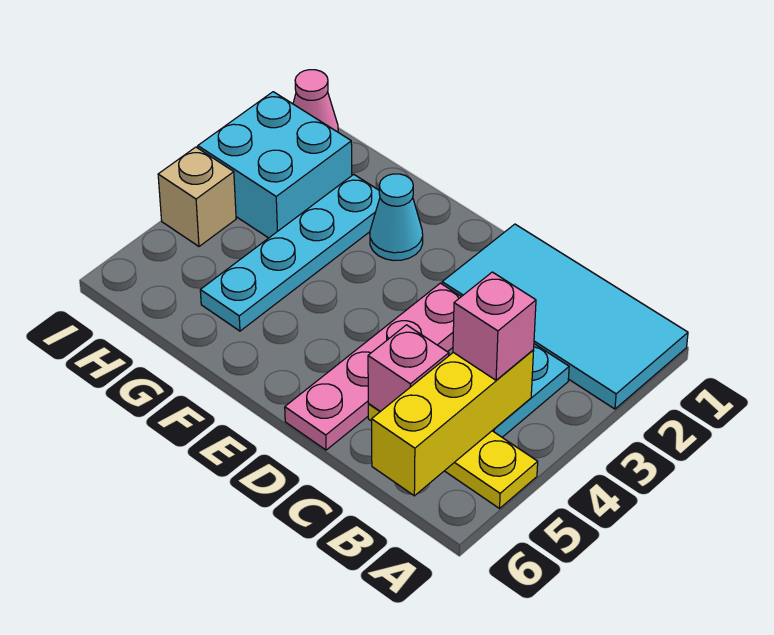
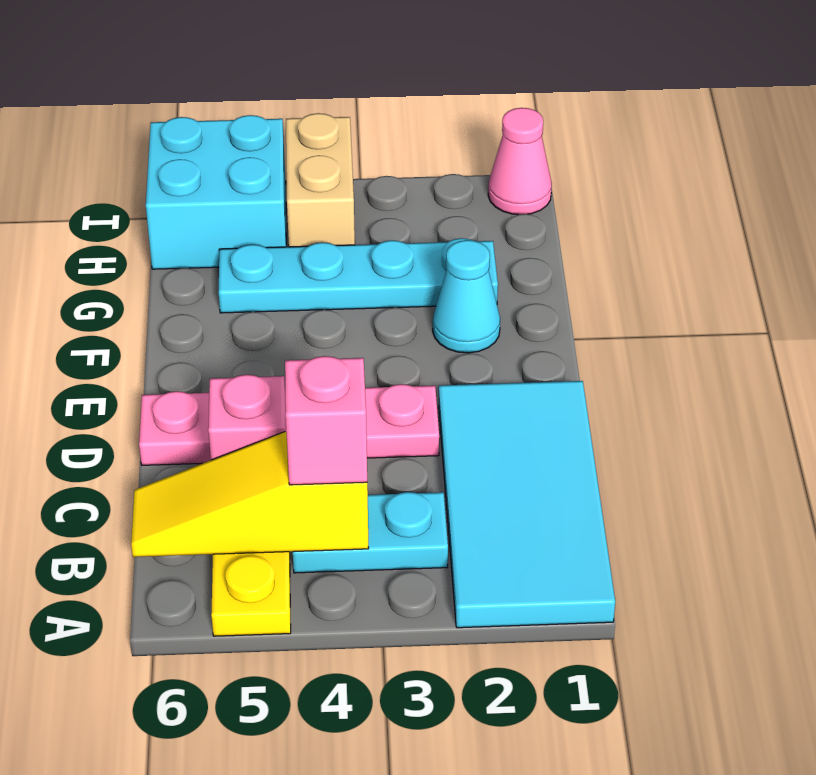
yellow brick B4:B6 level 2 -> yellow slope B4:B6 level 2 top 4
cyan brick H2:I3 level 1 -> cyan brick H5:I6 level 1
tan brick I4 level 1 -> tan brick H4:I4 level 1

